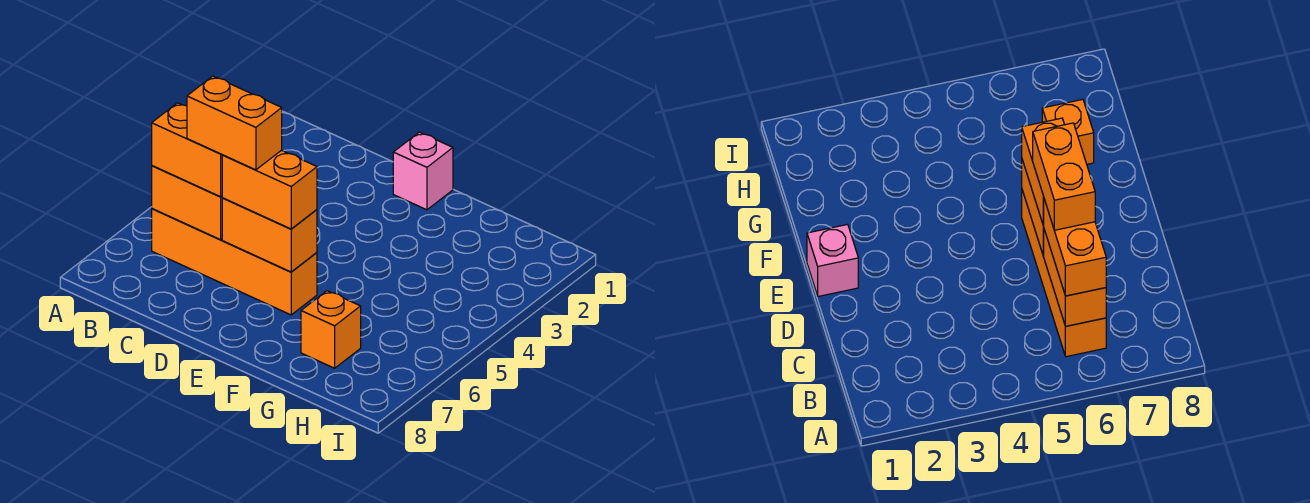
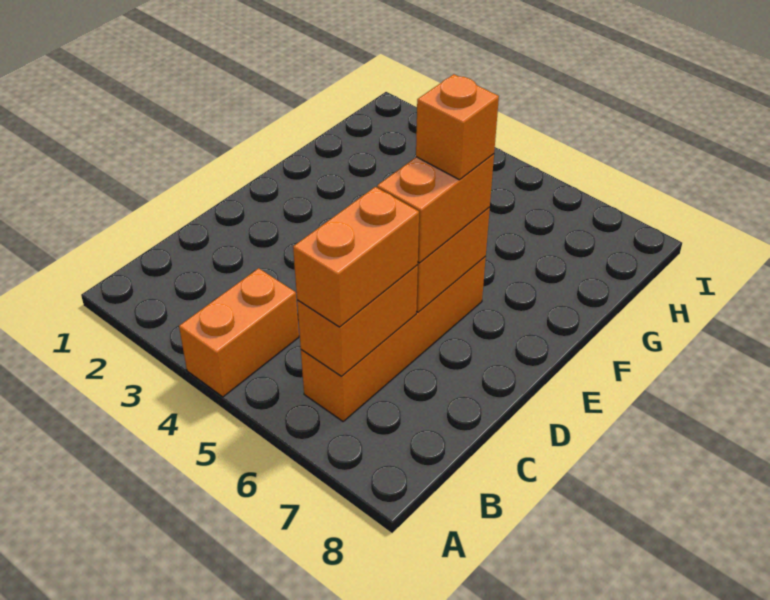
orange brick C6:D6 level 4 -> orange brick A4:B4 level 1
pink brick E1 level 1 -> none
orange brick G7 level 1 -> orange brick E6 level 4

